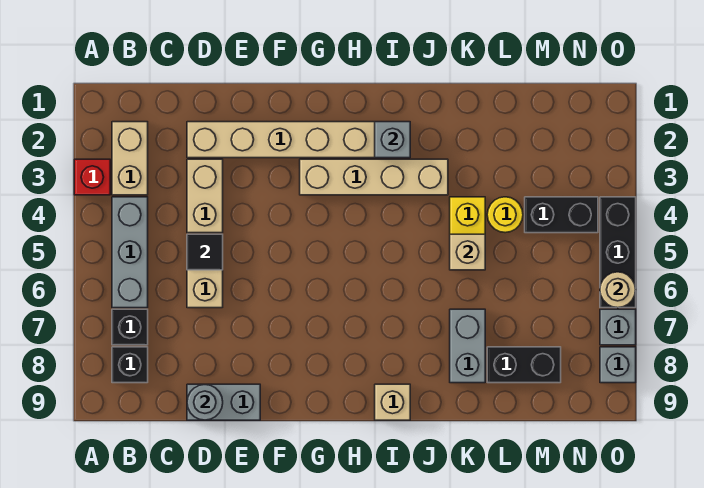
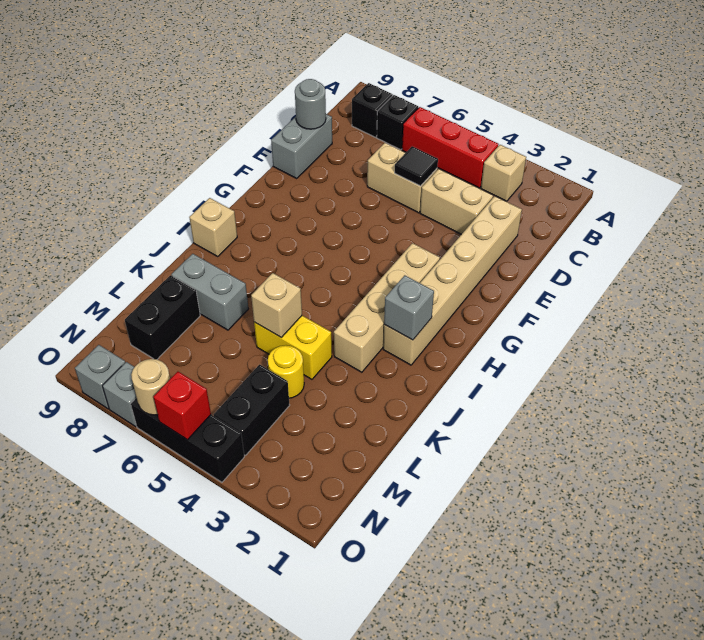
red brick A3 level 1 -> red brick O5 level 2
tan brick B2:B3 level 1 -> tan brick B3 level 1
grey brick B4:B6 level 1 -> red brick B4:B6 level 1

